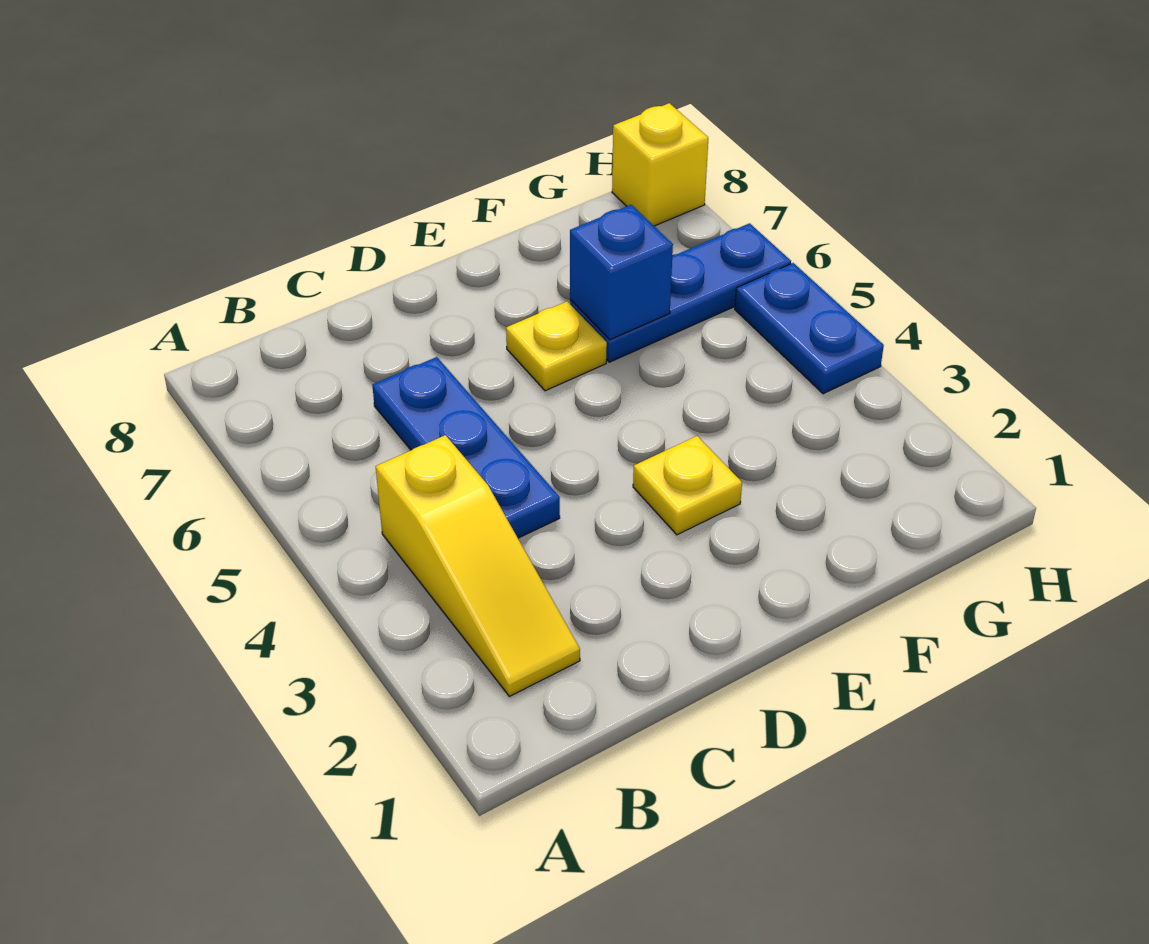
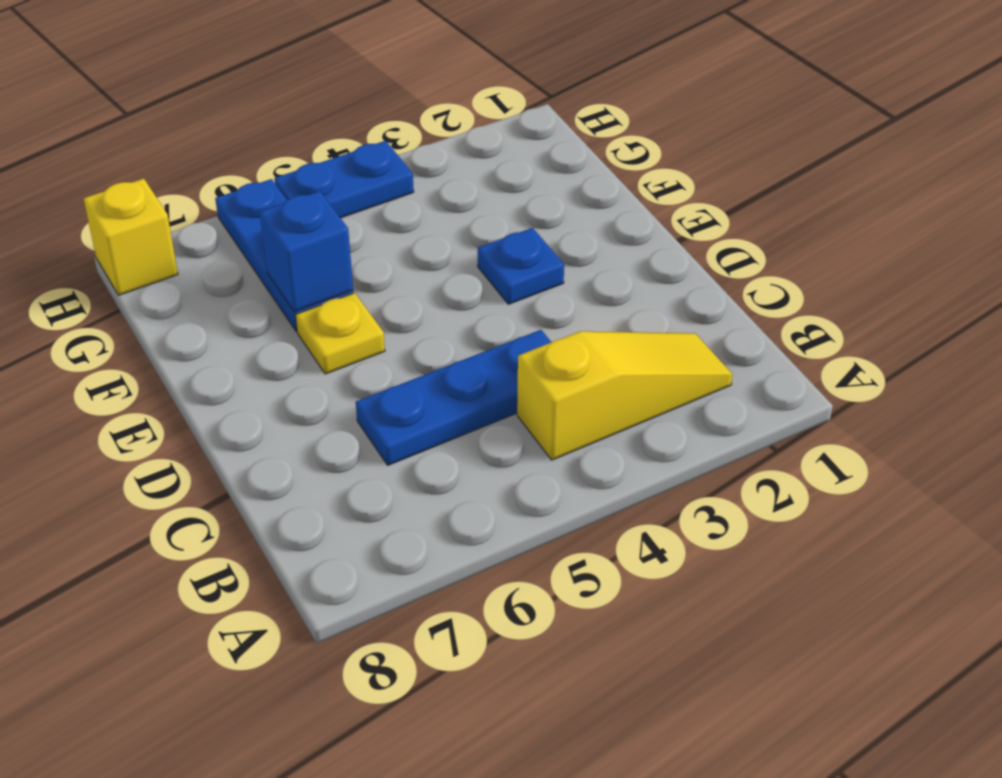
yellow plate E3 level 1 -> blue plate E3 level 1

